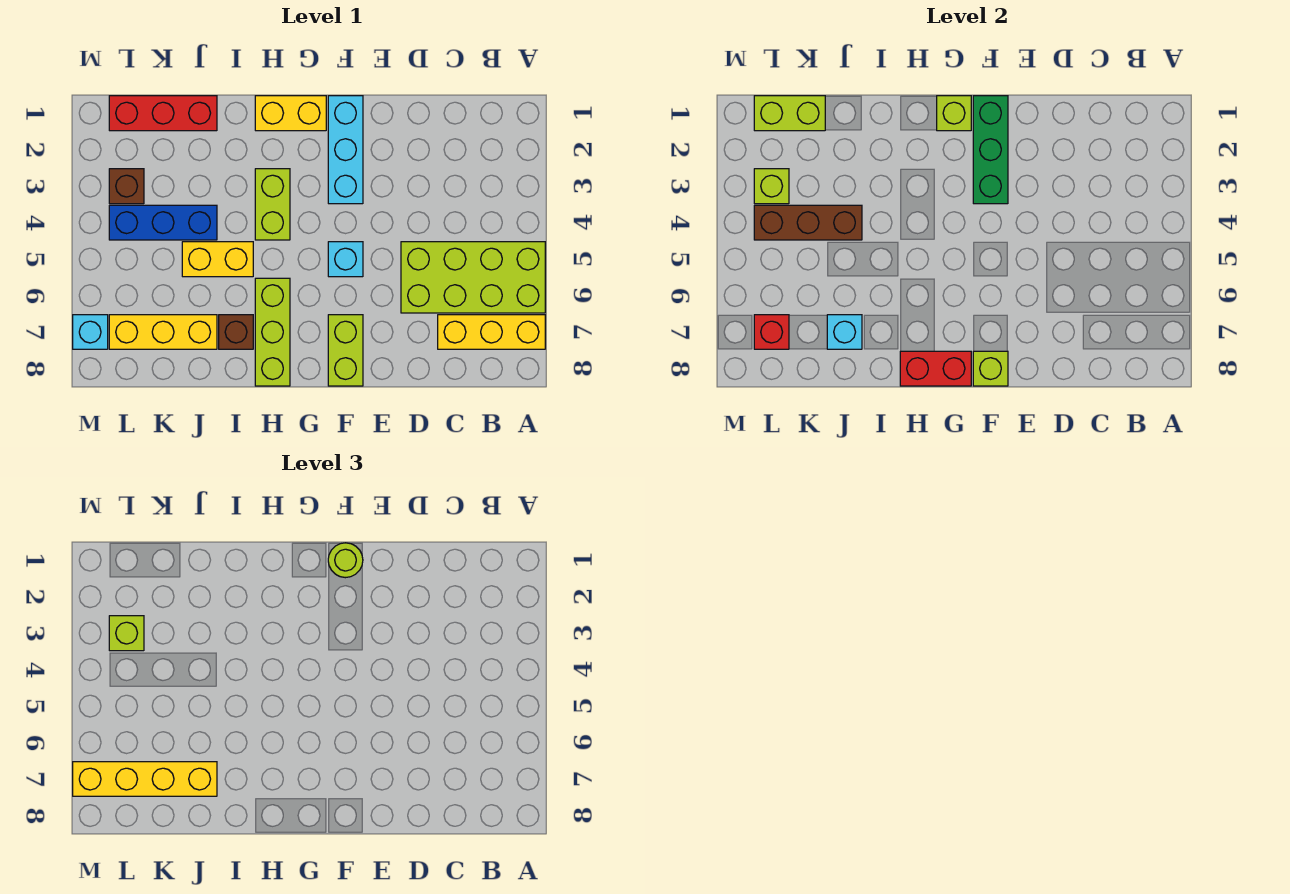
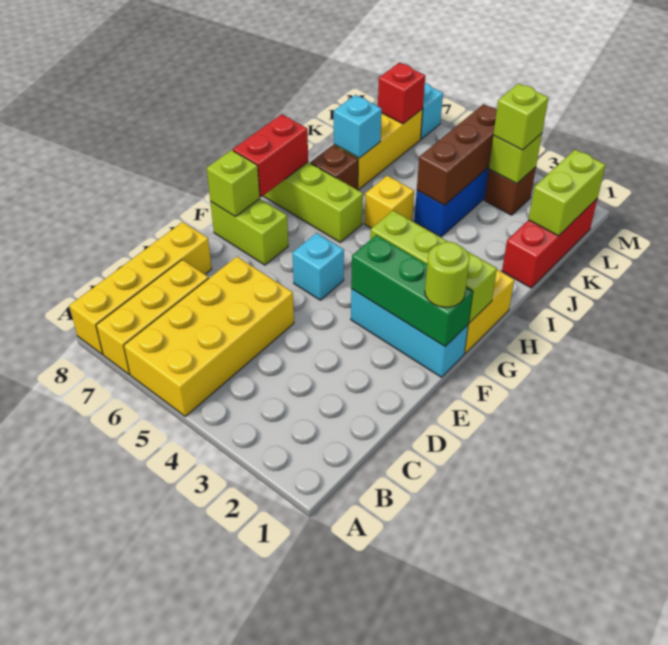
lime brick A5:D6 level 1 -> yellow brick A5:D6 level 1
yellow brick I5:J5 level 1 -> yellow brick I5 level 1
yellow brick J7:M7 level 3 -> yellow brick A8:D8 level 1

